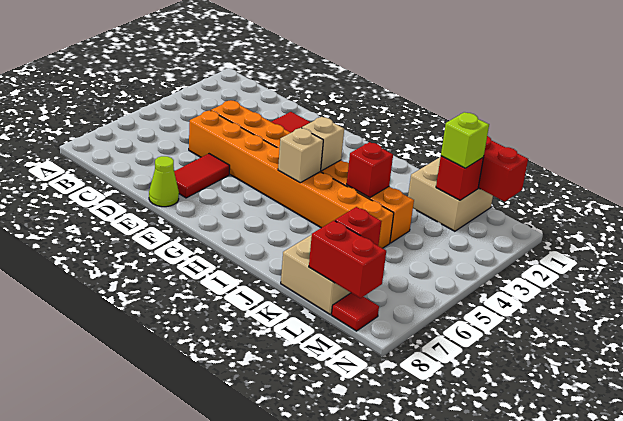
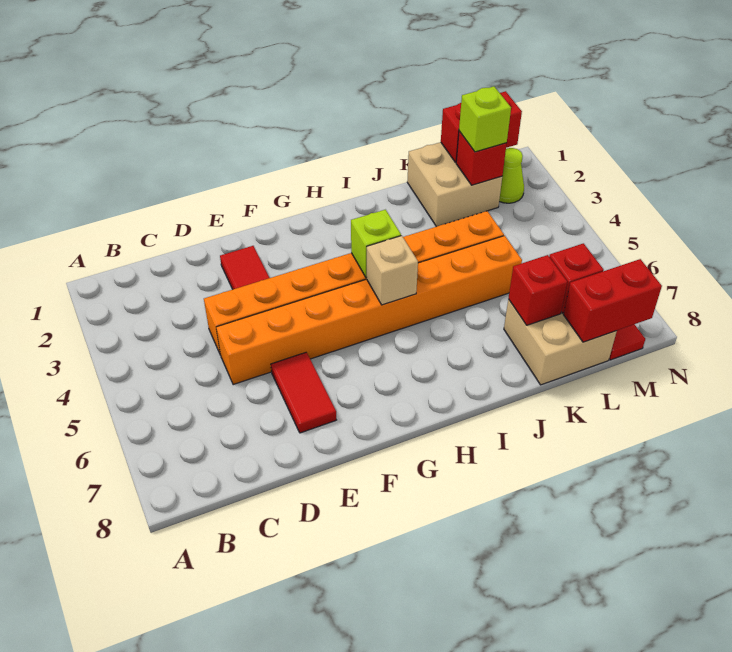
lime cone E8 level 1 -> lime cone M2 level 1
tan brick H4 level 2 -> lime brick H4 level 2
red brick J4 level 2 -> red brick K7 level 2

